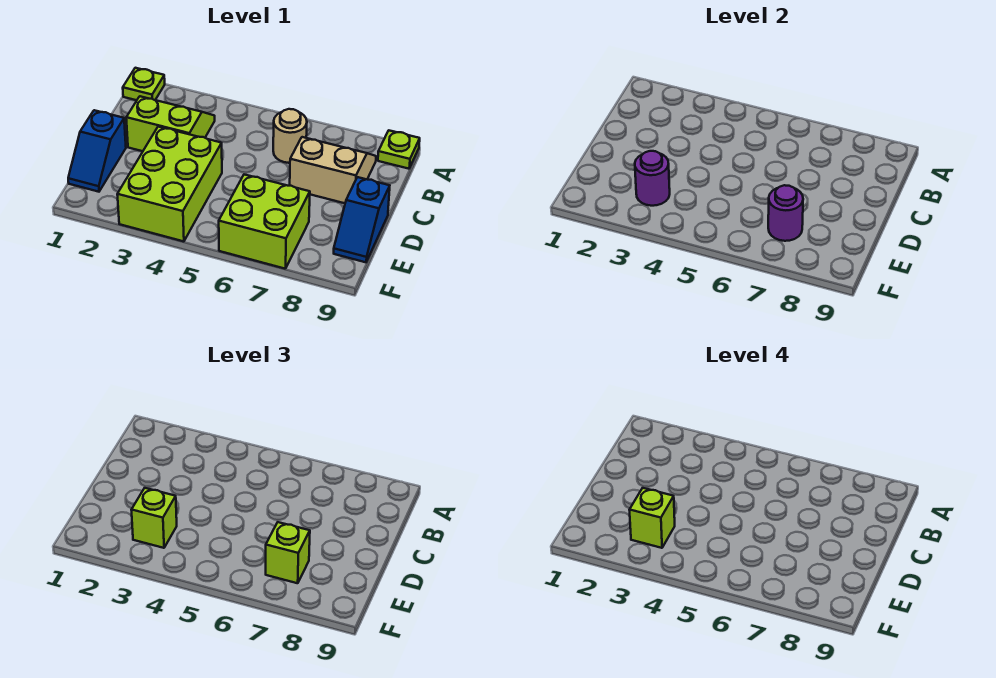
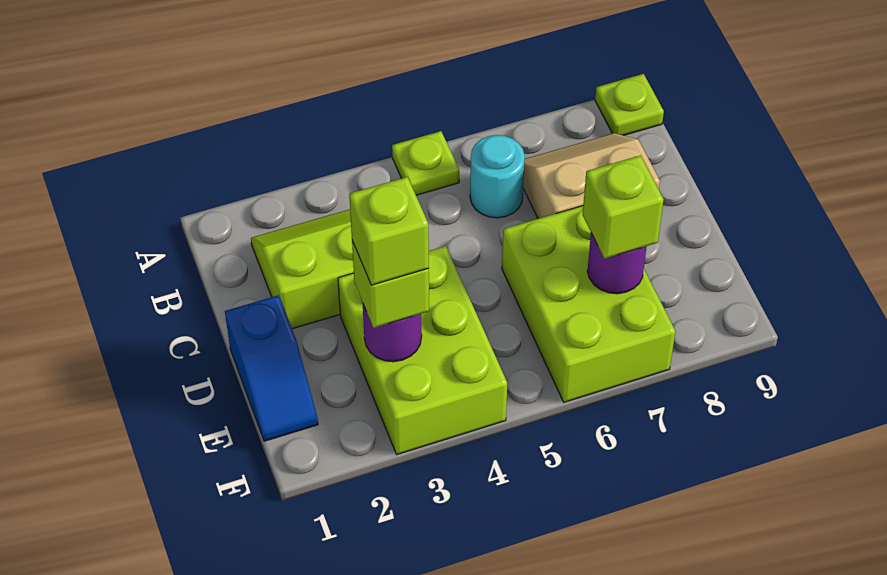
lime plate A1 level 1 -> lime plate A5 level 1
tan round brick B6 level 1 -> cyan round brick B6 level 1
blue slope D9:E9 level 1 top D -> none
lime brick E6:F7 level 1 -> lime brick D6:F7 level 1

